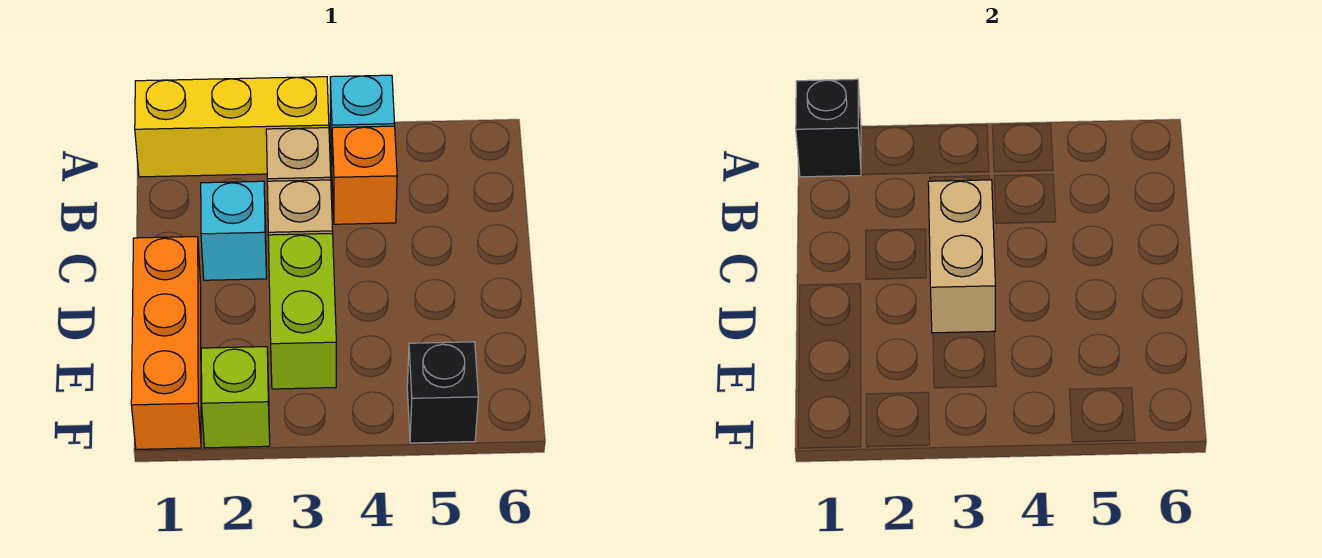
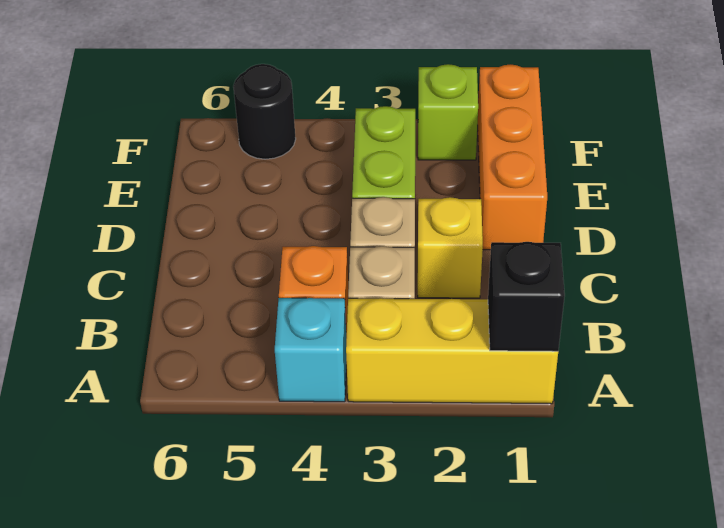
cyan brick C2 level 1 -> yellow brick C2 level 1
tan brick C3:D3 level 2 -> none
black brick F5 level 1 -> black round brick F5 level 1

